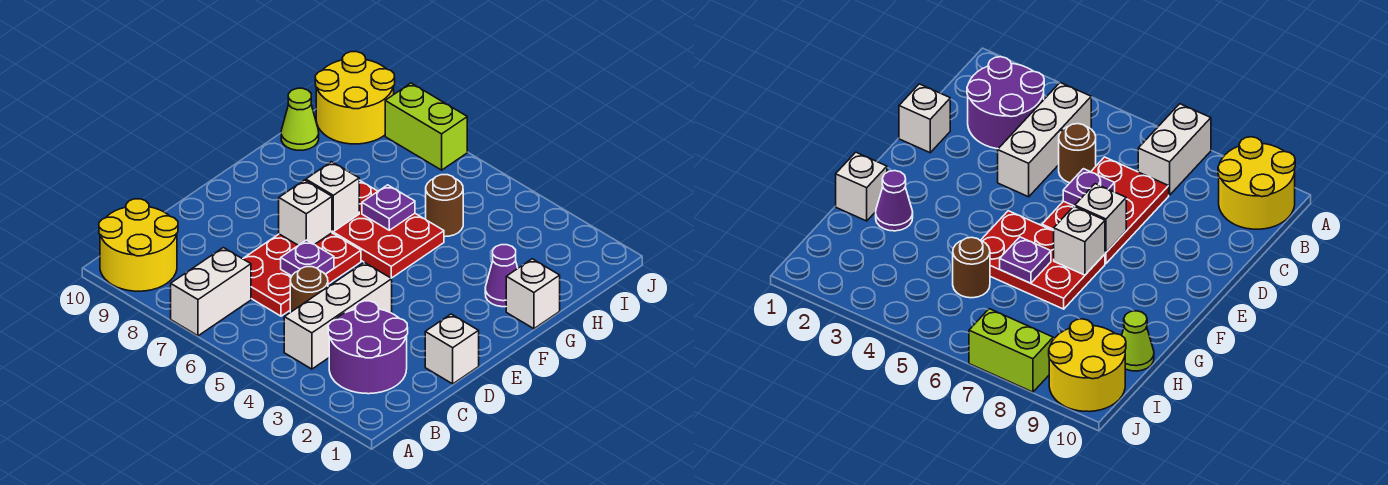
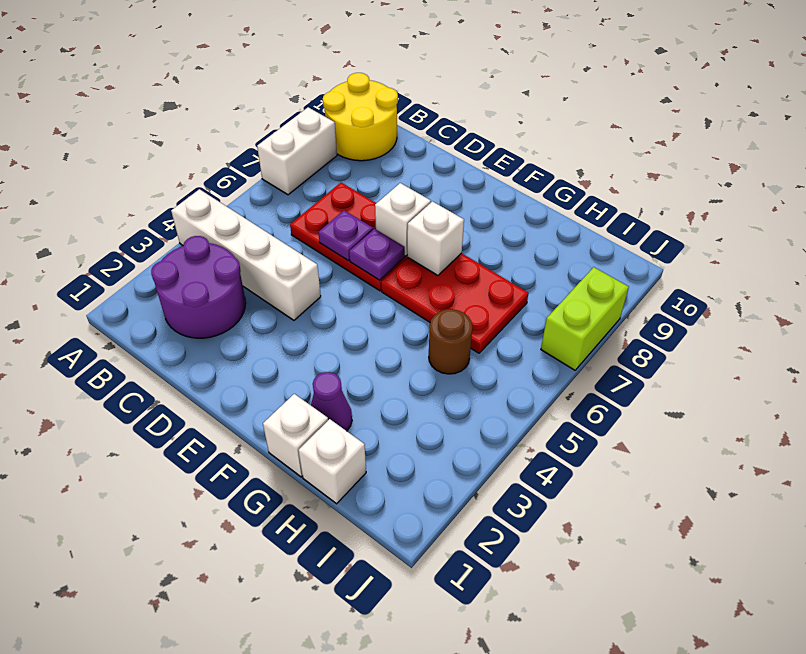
white brick A7:B7 level 1 -> white brick A7:A8 level 1
white brick B4:D4 level 1 -> white brick A4:D4 level 1
brown round brick C5 level 1 -> none
white brick D1 level 1 -> white brick H1 level 1
red plate F5:G7 level 1 -> red plate F6:H7 level 1
purple plate G6 level 2 -> purple plate E6 level 2
lime cone H10 level 1 -> none
yellow round brick I9:J10 level 1 -> none

